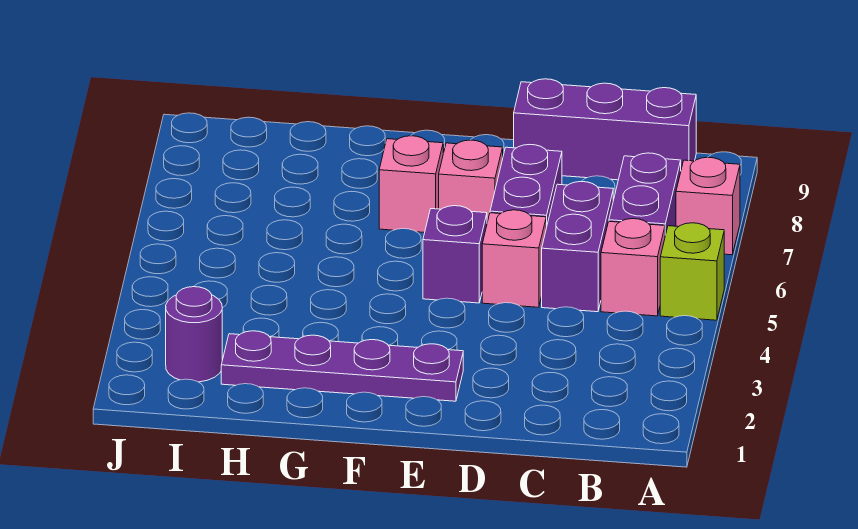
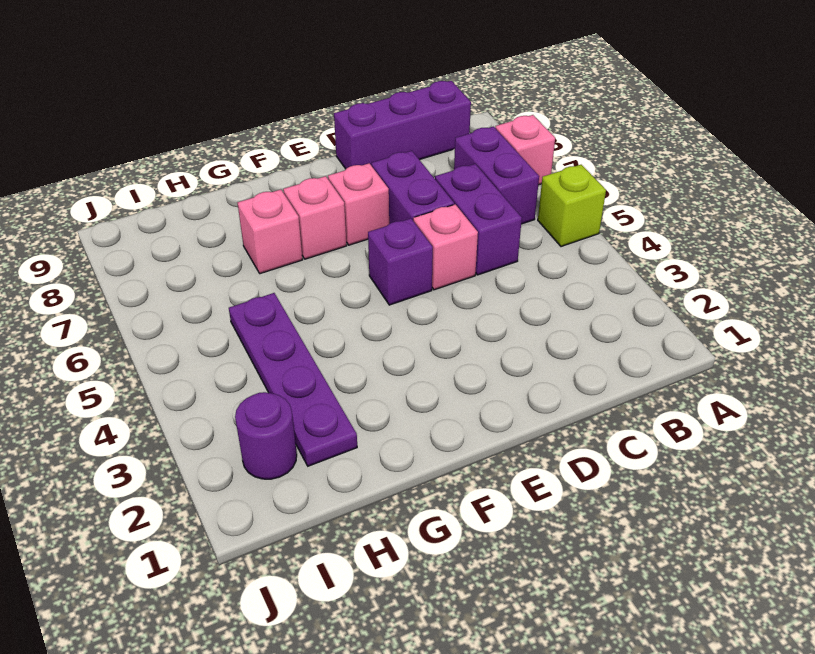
pink brick B5 level 1 -> pink brick G7 level 1
purple plate E2:H2 level 1 -> purple plate H2:H5 level 1

